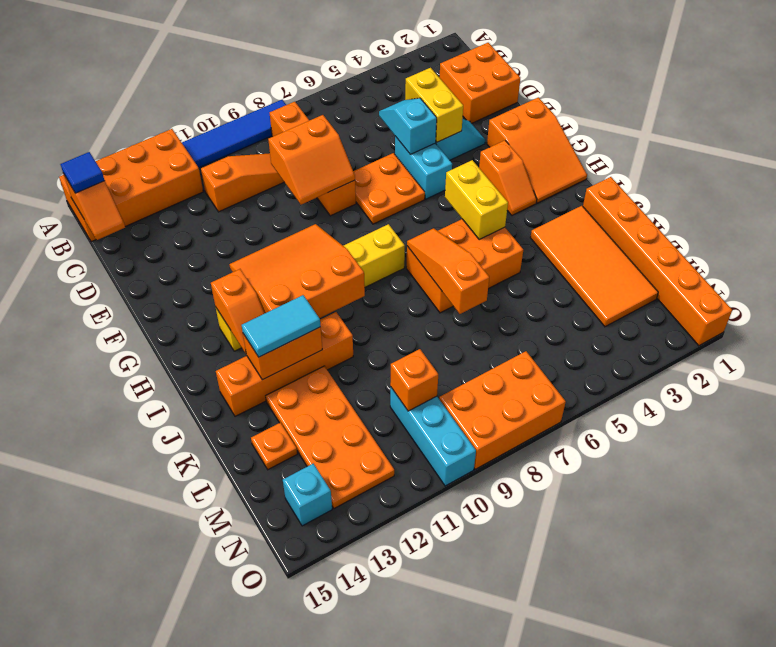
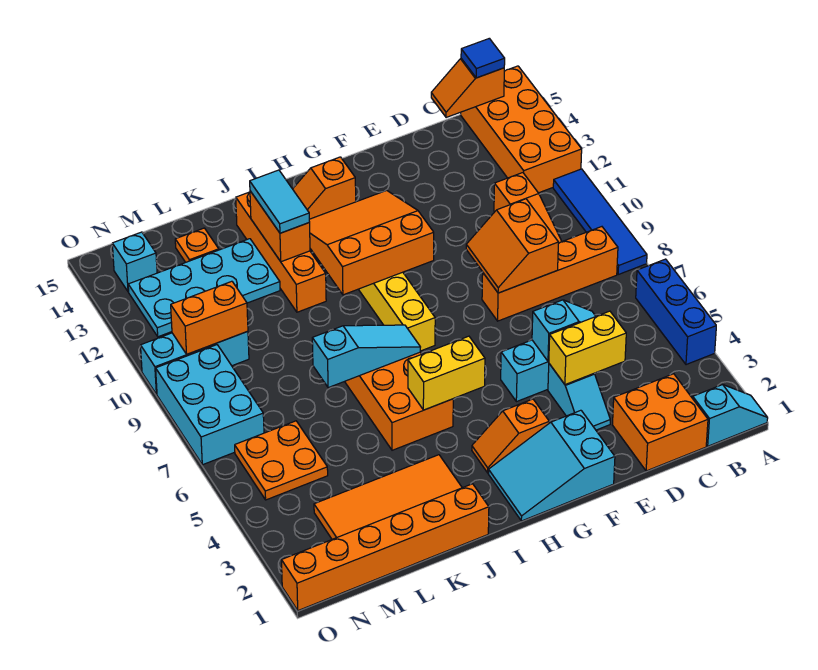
none -> cyan slope A1:B1 level 1 top B
none -> blue brick A4:A6 level 1
orange plate E6:F7 level 1 -> orange plate M5:N6 level 1
orange slope F1:H2 level 1 top F -> cyan slope F1:H2 level 1 top F
orange slope G10:I12 level 2 top I -> orange slope G10:I12 level 2 top 10
orange slope I7:K7 level 2 top K -> cyan slope I7:K7 level 2 top K
orange plate K12:N13 level 1 -> cyan plate K12:N13 level 1
orange brick M10 level 2 -> orange brick M10:N10 level 2
orange brick N7:O9 level 1 -> cyan brick N7:O9 level 1

